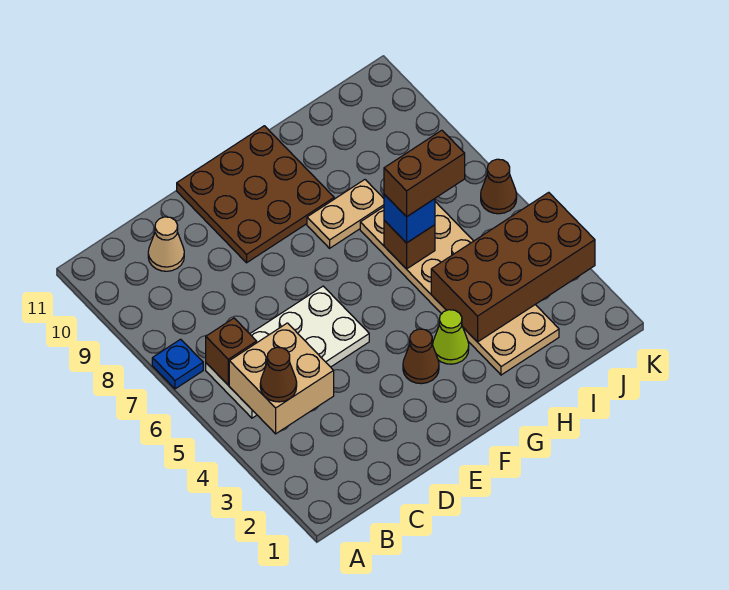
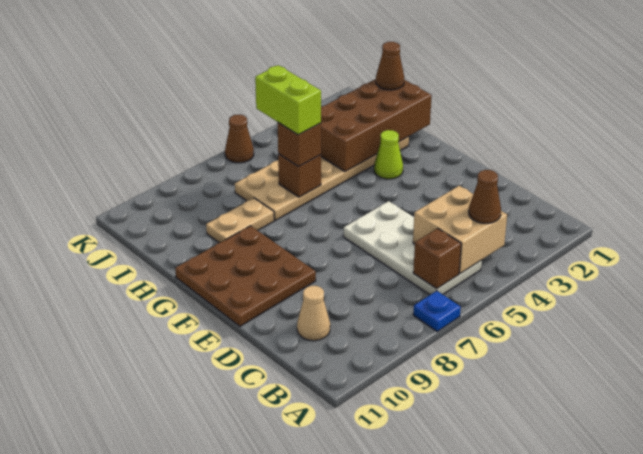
brown cone F3 level 1 -> brown cone I1 level 3
tan plate G8:H8 level 1 -> tan plate H8:H9 level 1
brown brick H3:K4 level 2 -> brown brick H1:I4 level 2
blue brick H6 level 3 -> brown brick H6 level 3
brown brick H6:I6 level 4 -> lime brick H6:I6 level 4

